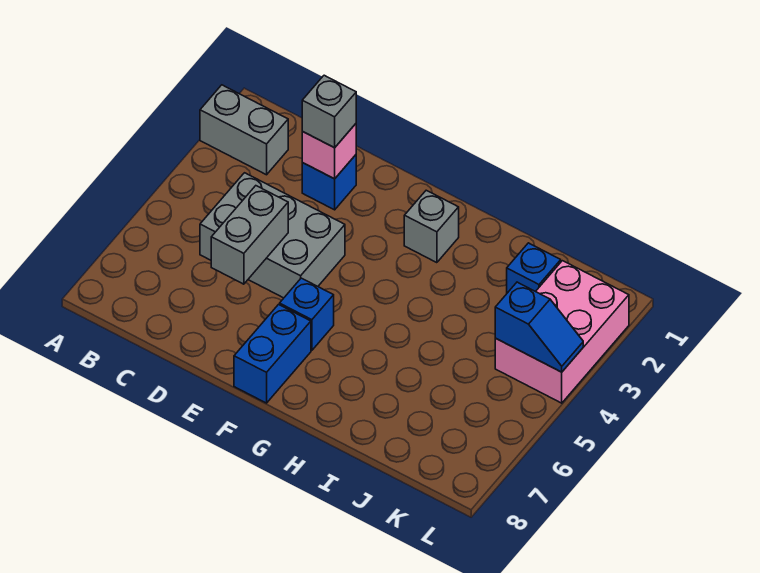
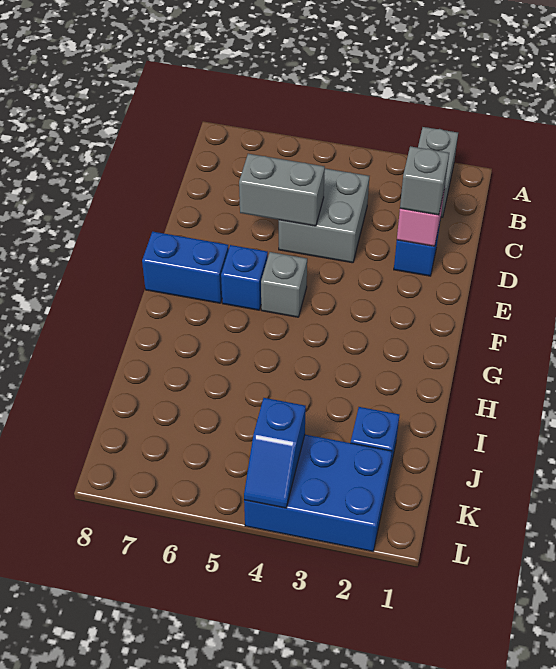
grey brick C4:E5 level 1 -> grey brick C4:D5 level 1
grey brick G2 level 1 -> grey brick F5 level 1
pink brick K2:L4 level 1 -> blue brick K2:L4 level 1

